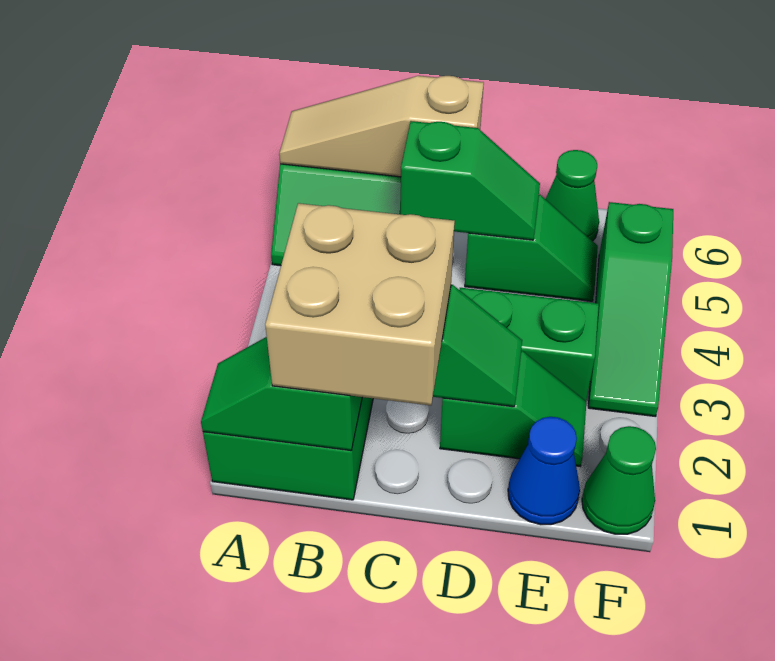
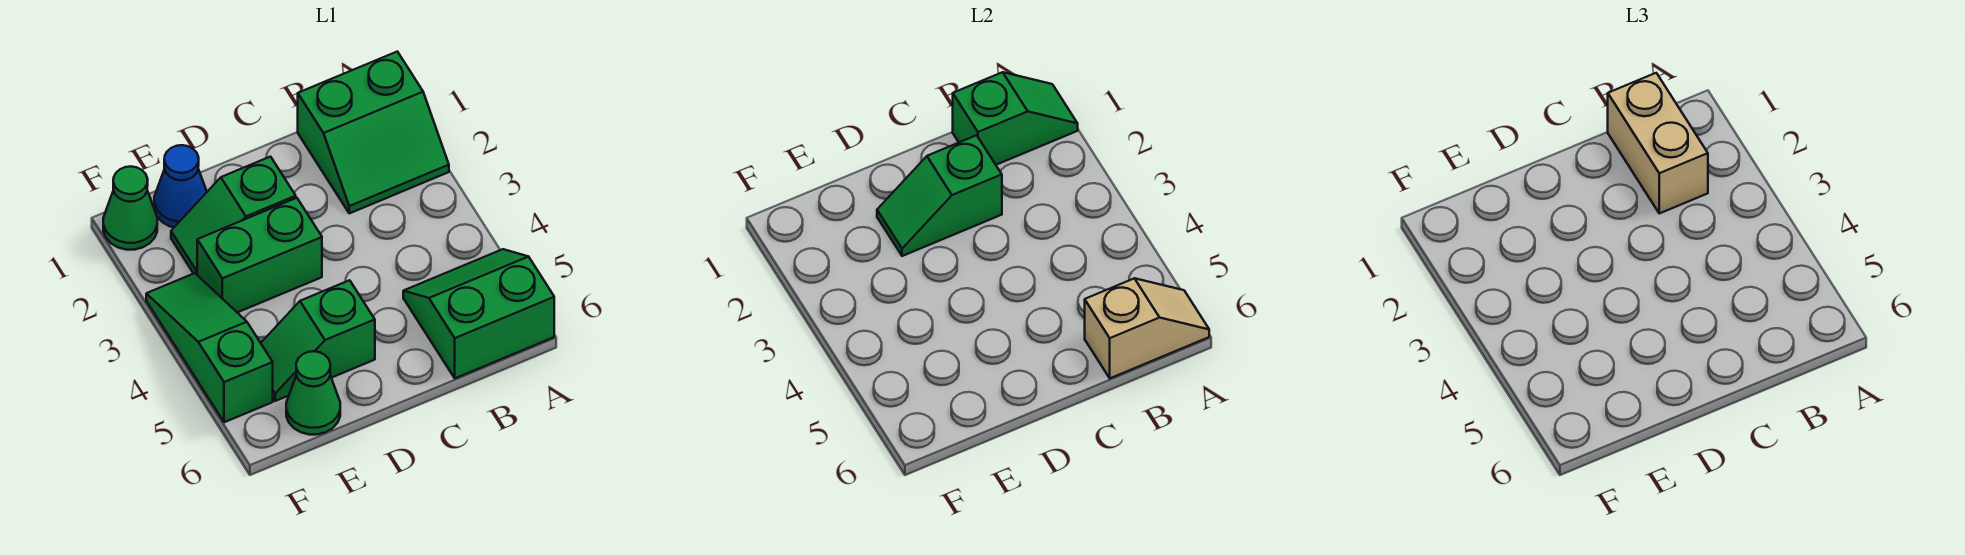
tan slope A6:C6 level 2 top C -> tan slope A6:B6 level 2 top B
tan brick B1:C2 level 3 -> tan brick B1:B2 level 3
green slope C5:D5 level 2 top C -> none

